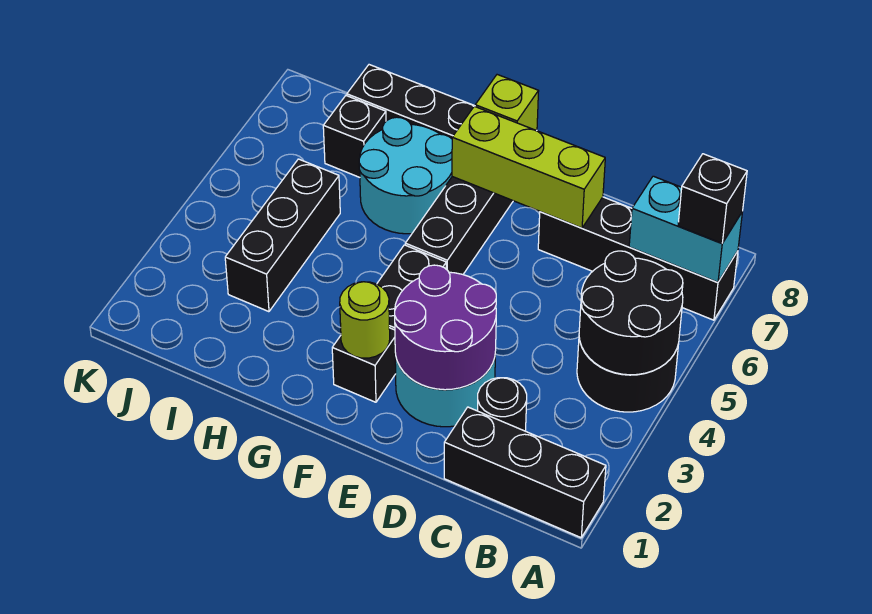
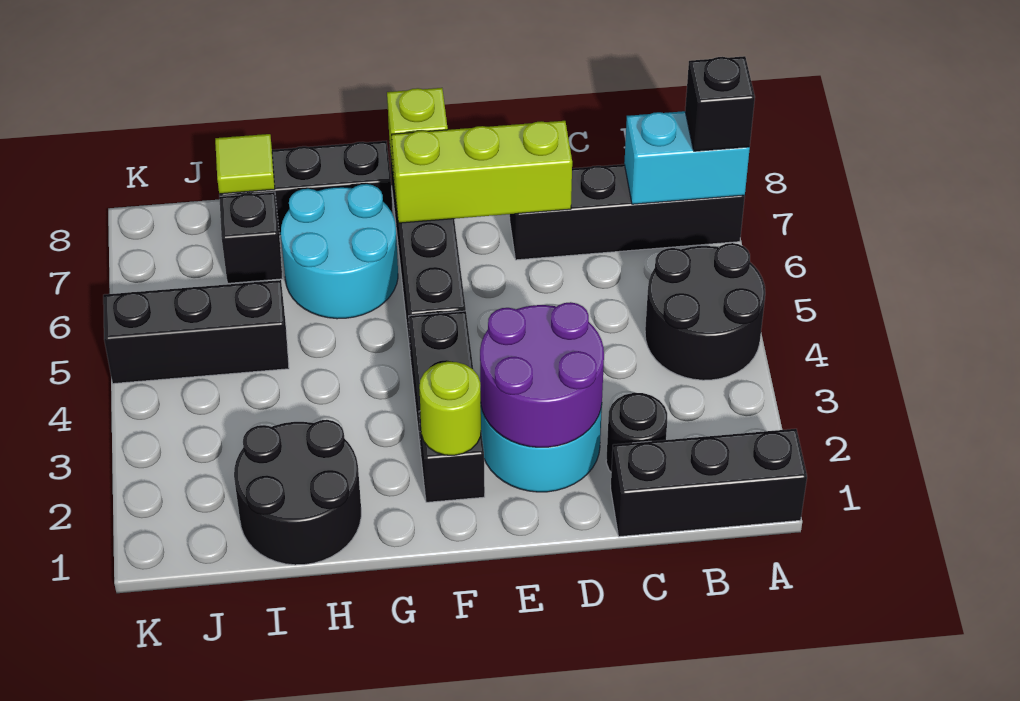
black round brick A4:B5 level 2 -> black round brick H1:I2 level 1
black brick I3:I5 level 1 -> black brick I5:K5 level 1
none -> lime tile I8 level 2

